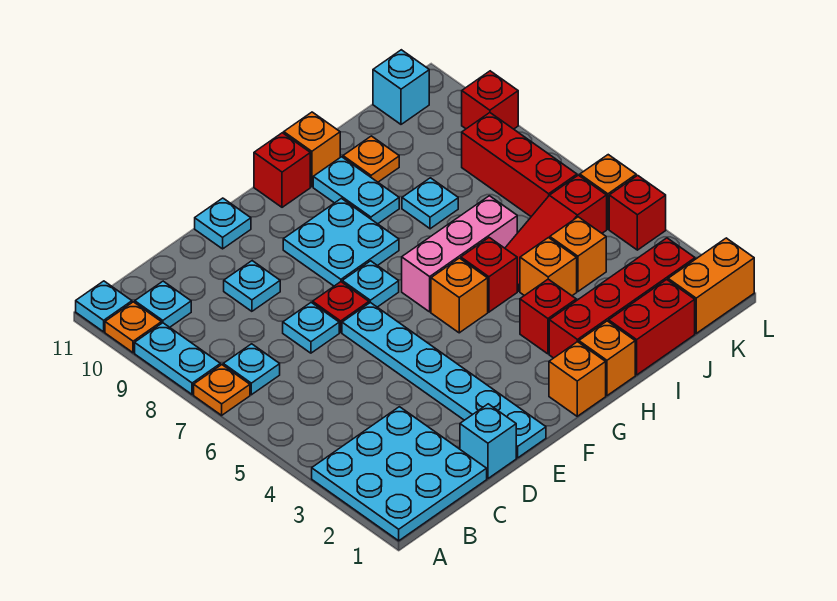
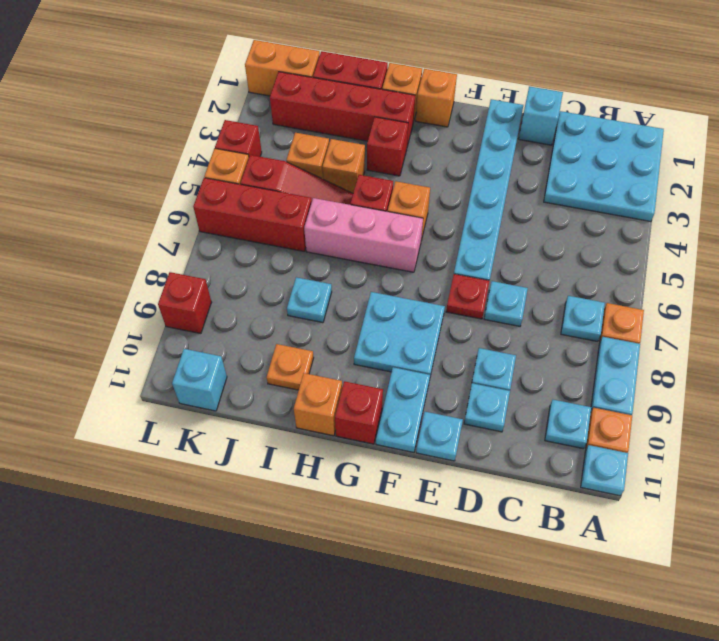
cyan plate F7 level 1 -> cyan plate D10 level 1
cyan plate H9:H10 level 1 -> cyan plate F10:F11 level 1
red brick K6:K8 level 1 -> red brick J6:L6 level 1

